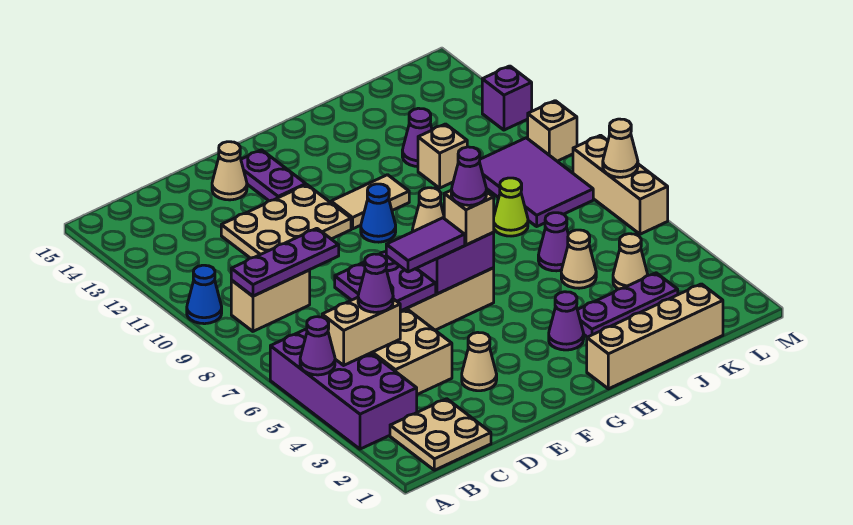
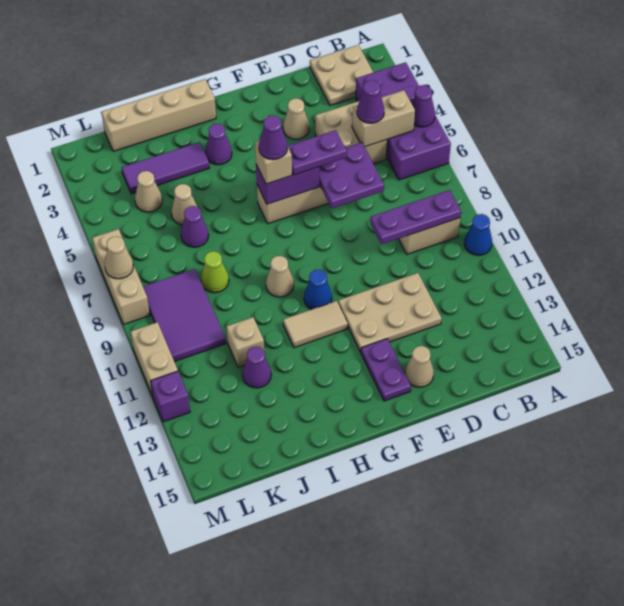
purple tile E6:F6 level 3 -> purple plate E6:F6 level 3
purple plate I3:K3 level 1 -> purple tile I3:K3 level 1
tan brick M10 level 1 -> tan brick M10:M11 level 1

